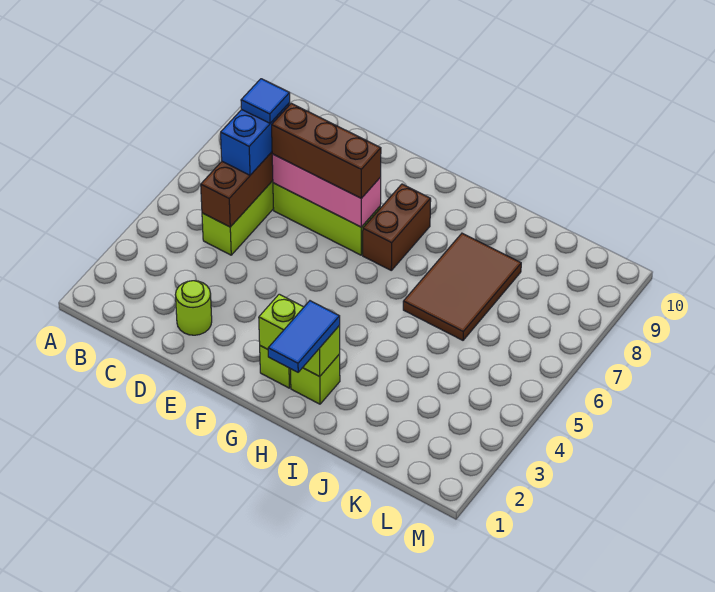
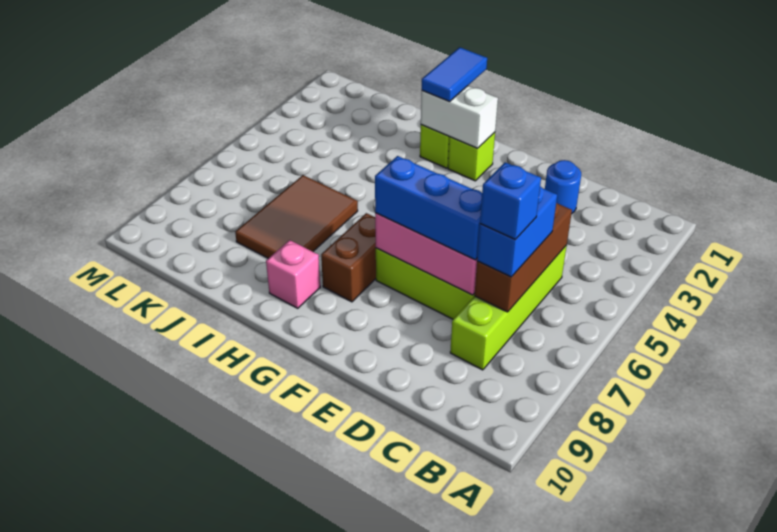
blue tile C7 level 4 -> blue brick C7 level 4
lime round brick D2 level 1 -> blue round brick D2 level 1
brown brick D7:F7 level 3 -> blue brick D7:F7 level 3
lime brick G2:H2 level 2 -> white brick G2:H2 level 2
none -> pink brick H9 level 1

